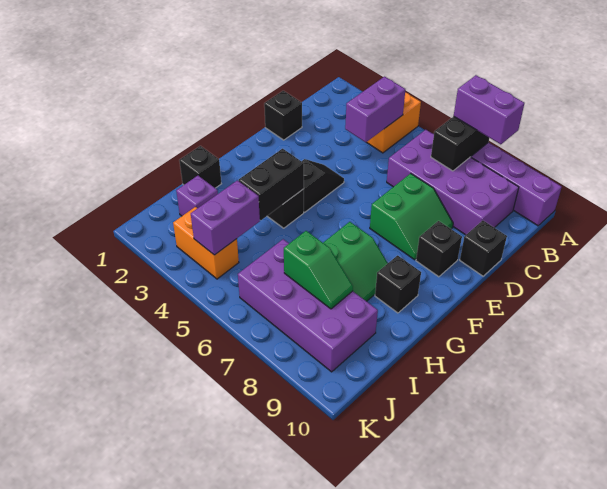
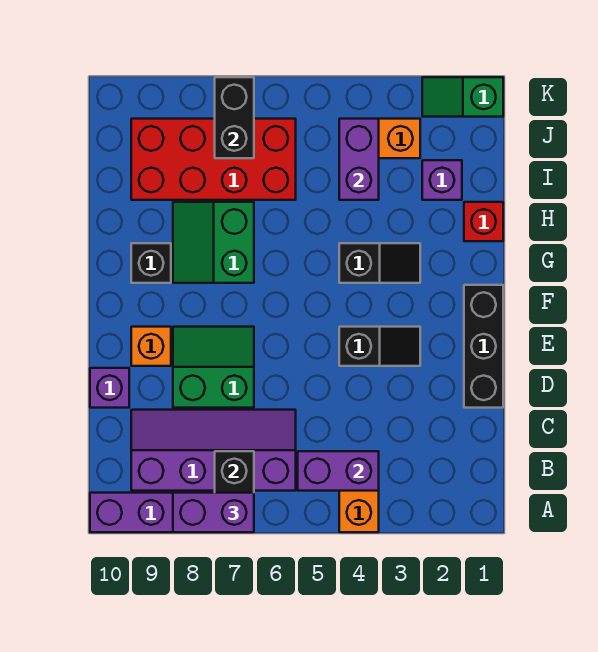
purple brick B4:C4 level 2 -> purple brick B4:B5 level 2
purple brick B6:C9 level 1 -> purple slope B6:C9 level 1 top B
black brick D1 level 1 -> black brick D1:F1 level 1
green slope D7:E8 level 1 top 7 -> green slope D7:E8 level 1 top D
black brick D10 level 1 -> purple brick D10 level 1
black slope E4:F4 level 1 top F -> black slope E3:E4 level 1 top 4
black brick E9 level 1 -> orange brick E9 level 1
black brick G4:H4 level 2 -> black brick J7:K7 level 2
black brick H1 level 1 -> red brick H1 level 1
purple brick I6:J9 level 1 -> red brick I6:J9 level 1
green slope I7:I8 level 2 top 7 -> green slope K1:K2 level 1 top 1

